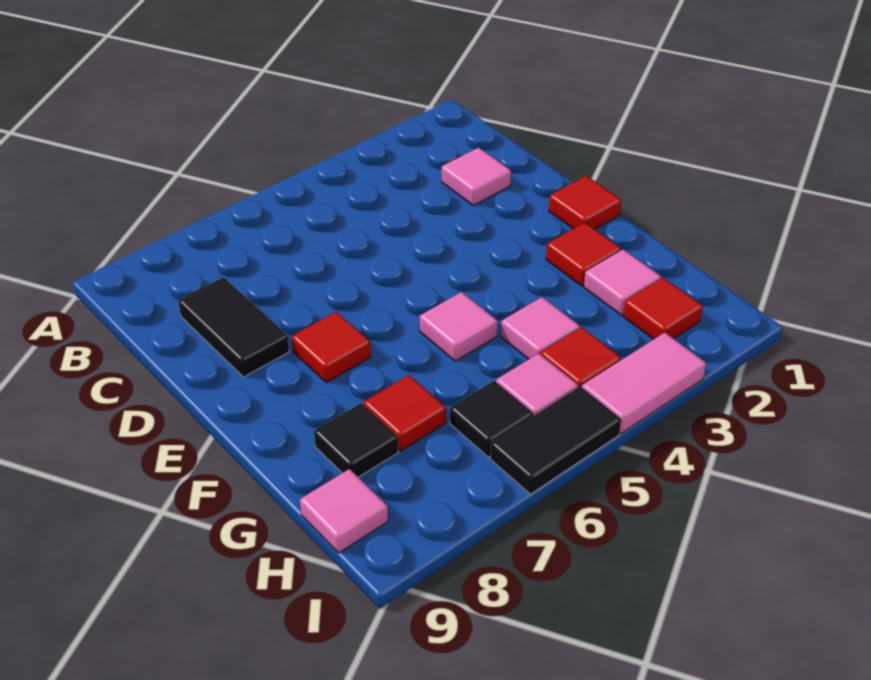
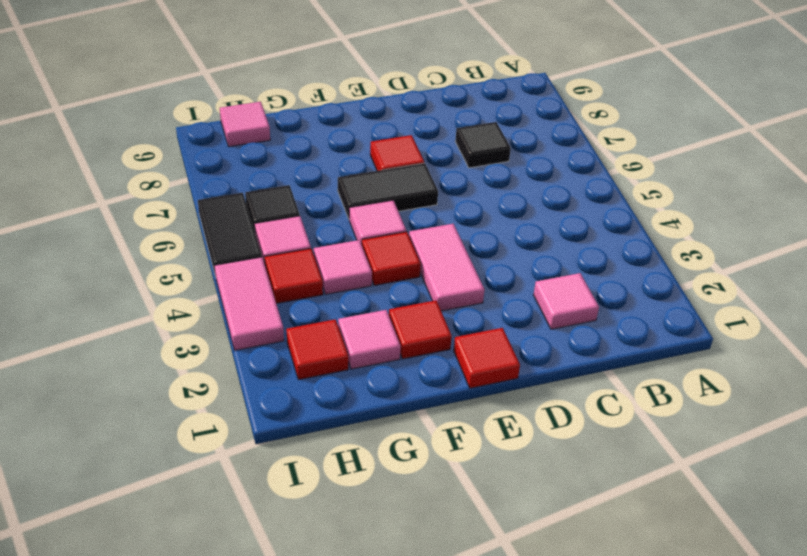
black tile C8:D8 level 1 -> black tile E6:F6 level 1
none -> pink tile E3:E4 level 1
red tile G7 level 1 -> red tile F4 level 1
black tile G8 level 1 -> black tile C7 level 1

